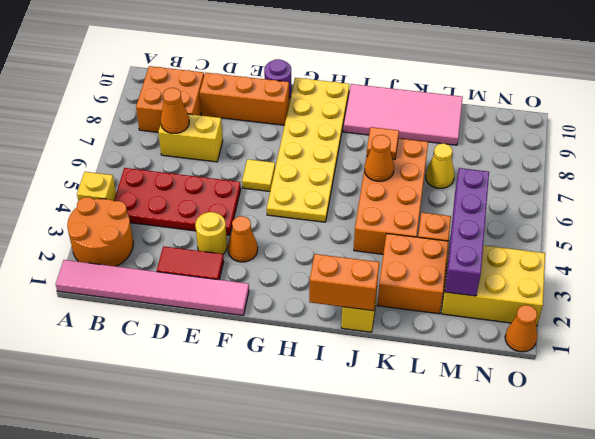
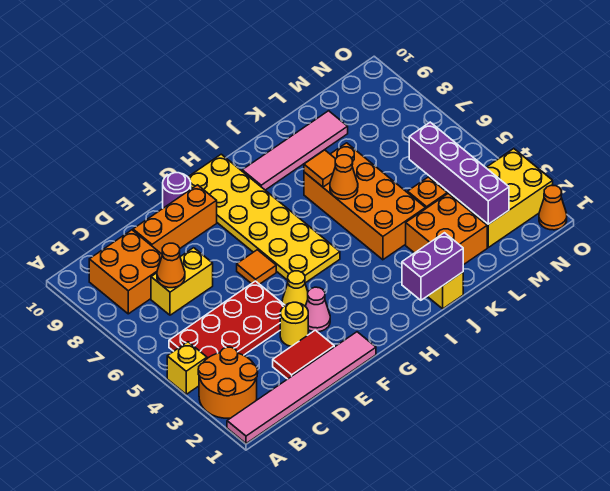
orange cone F3 level 1 -> pink cone F3 level 1
yellow tile F6 level 1 -> orange tile F6 level 1
orange brick I1:J1 level 2 -> purple brick I1:J1 level 2
pink tile I9:L10 level 1 -> pink tile I9:L9 level 1
yellow cone L7 level 1 -> yellow cone F4 level 1

